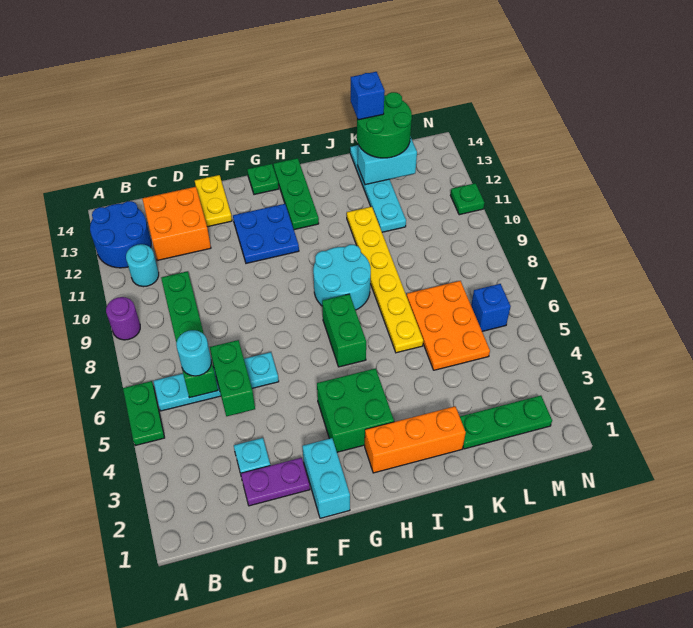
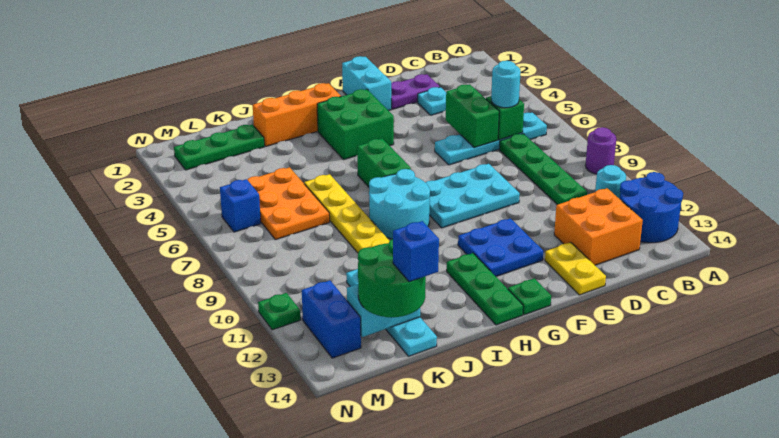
green plate A5:A6 level 1 -> none
none -> cyan plate E8:G9 level 1
none -> blue brick M12:M13 level 1

